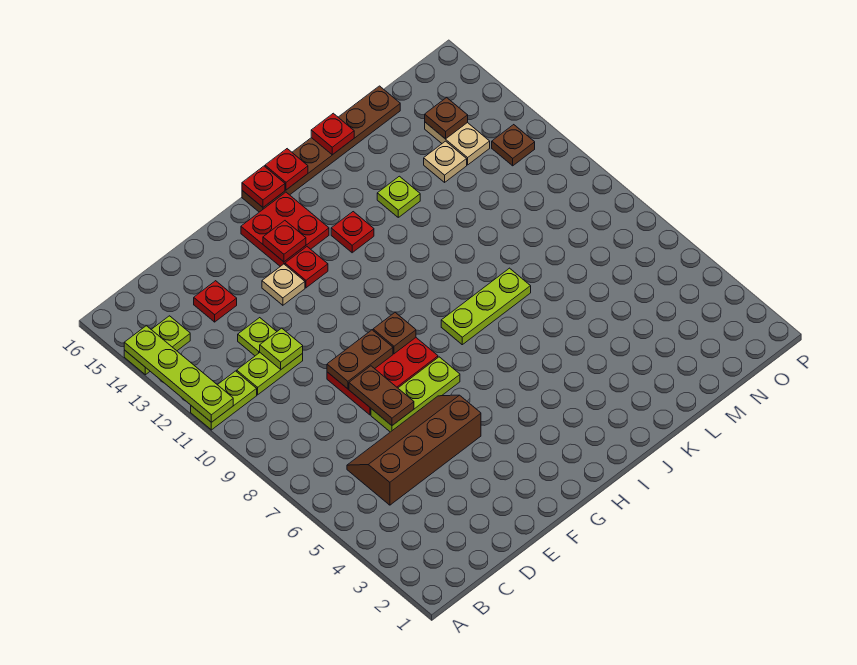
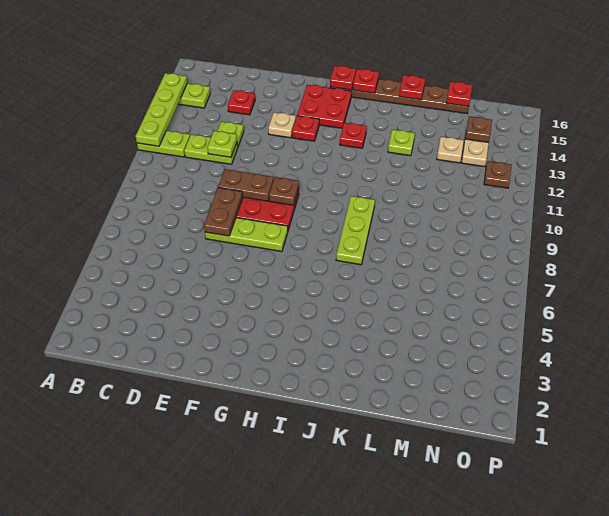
brown slope C5:F6 level 1 top 5 -> none
red plate G14 level 2 -> red plate M16 level 2
lime plate I8:K8 level 1 -> lime plate J7:J9 level 1

